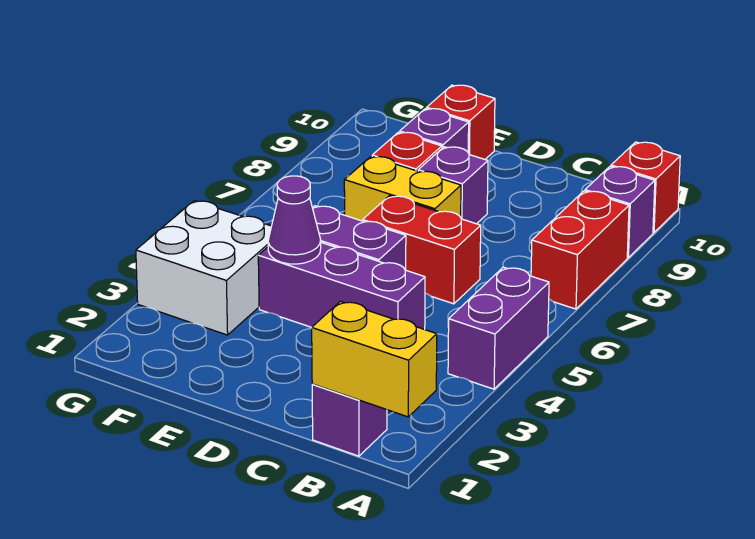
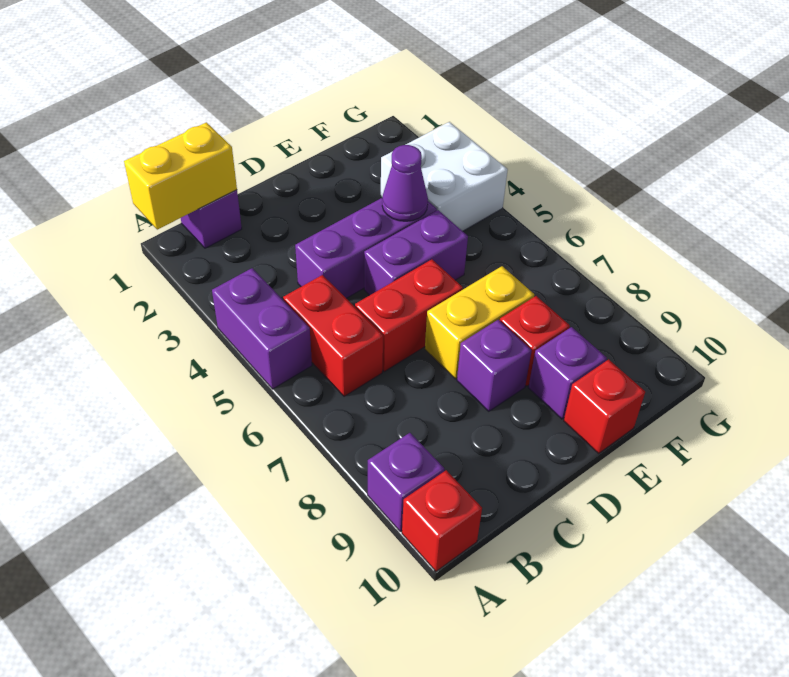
red brick A7:A8 level 1 -> red brick B5:B6 level 1

